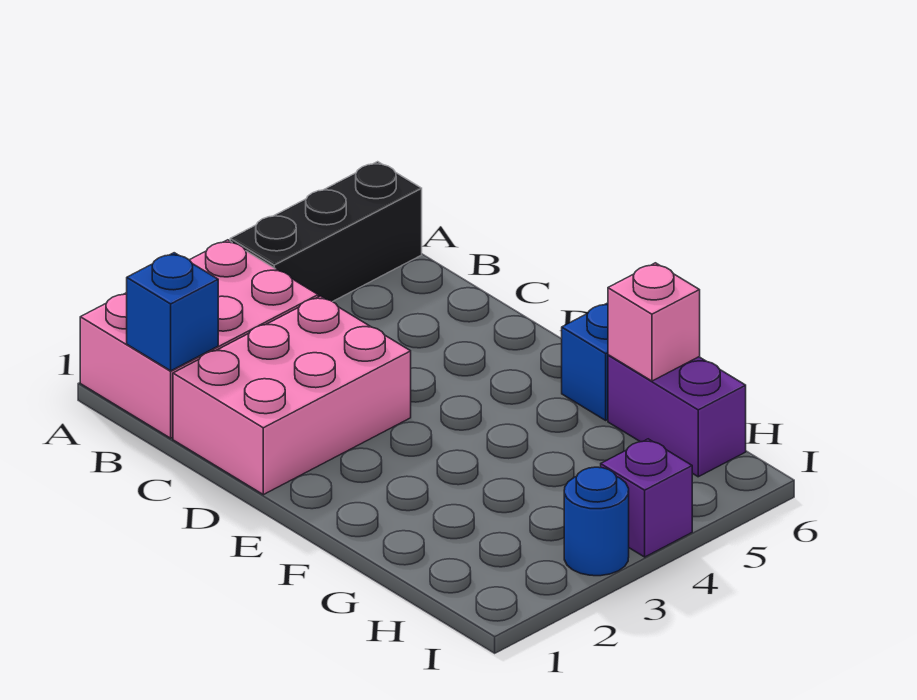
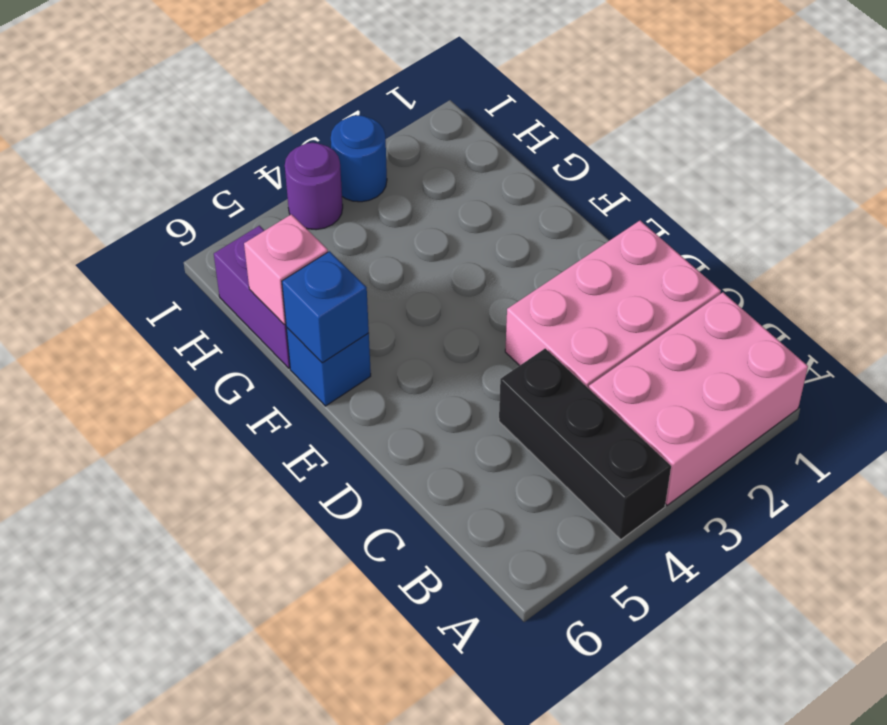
black brick A4:A6 level 1 -> black brick A4:C4 level 1
blue brick B1 level 2 -> blue brick F6 level 2
purple brick I4 level 1 -> purple round brick I4 level 1

